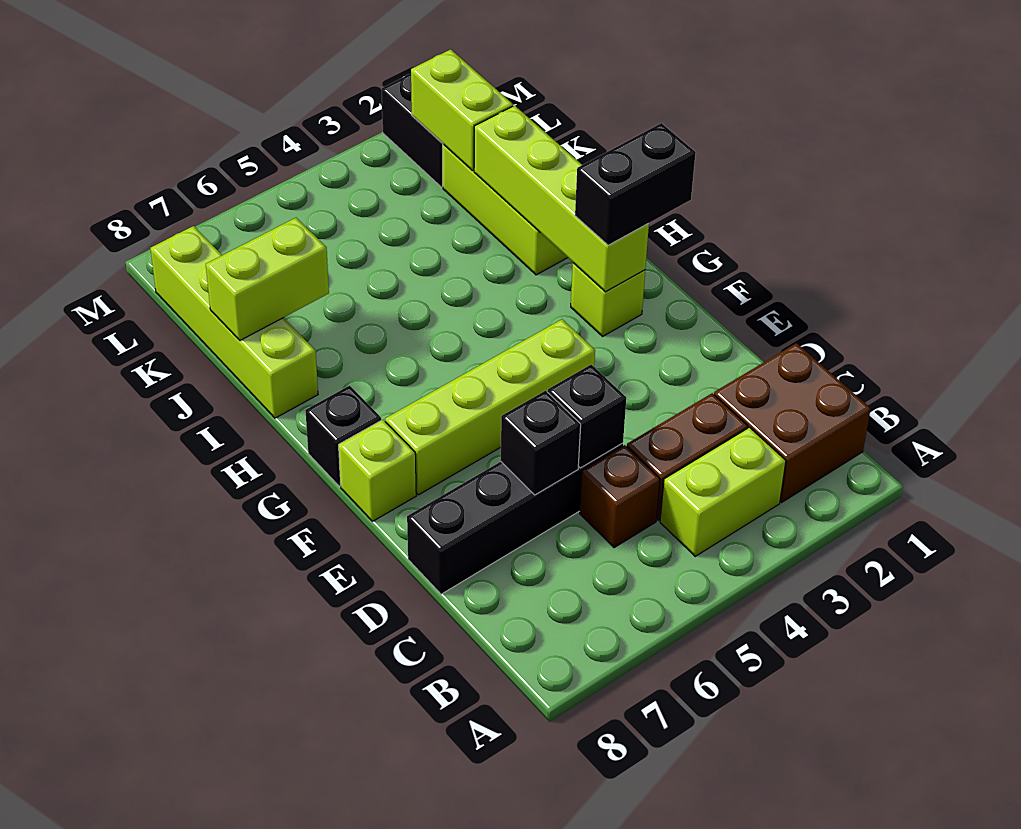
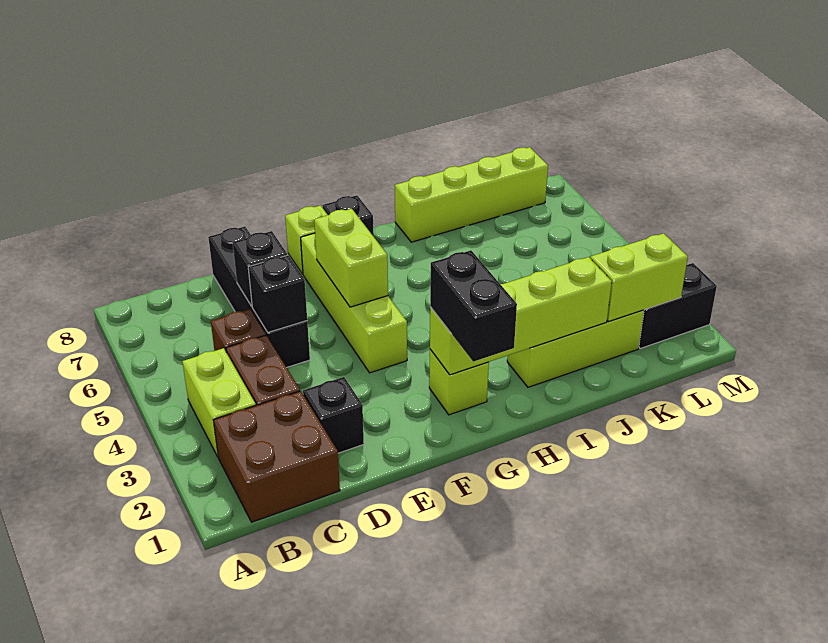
none -> black brick D2 level 1
lime brick J7:J8 level 2 -> lime brick F5:F6 level 2

